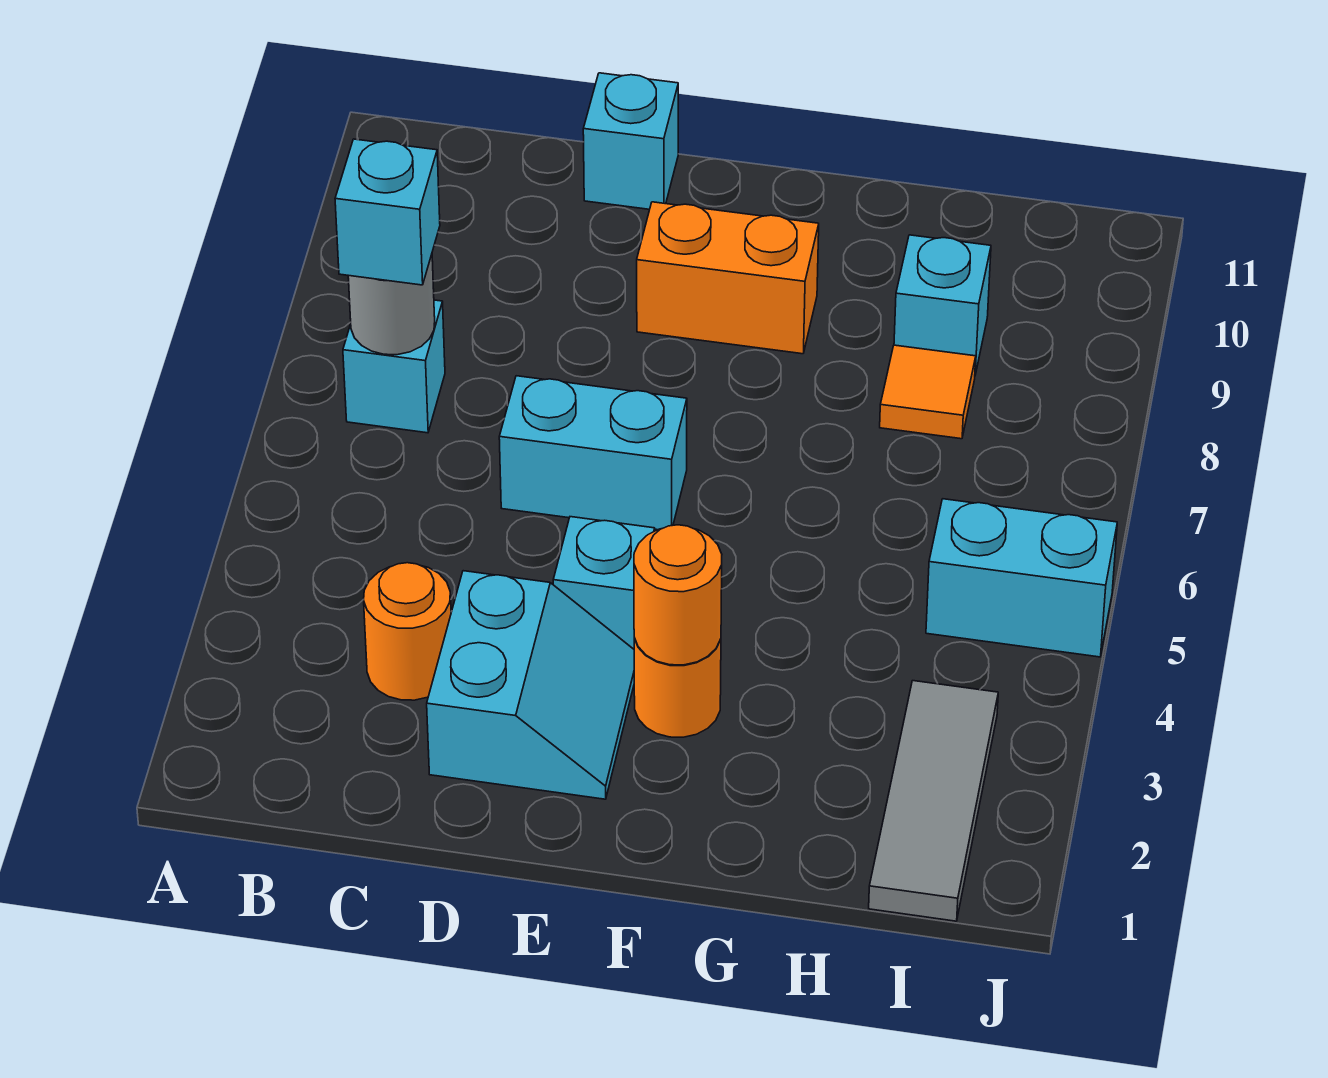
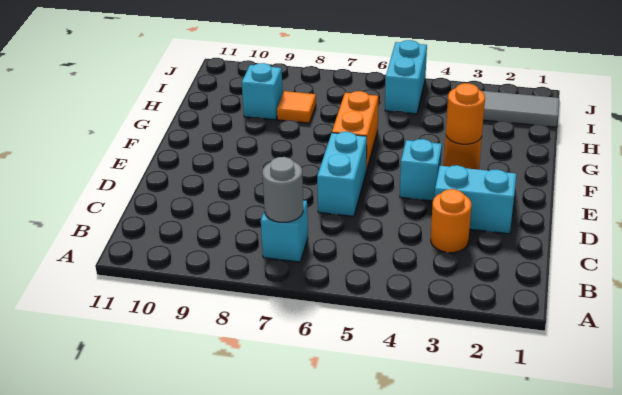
cyan brick B7 level 3 -> none
cyan brick D11 level 1 -> none
orange brick E9:F9 level 1 -> orange brick F6:G6 level 1

